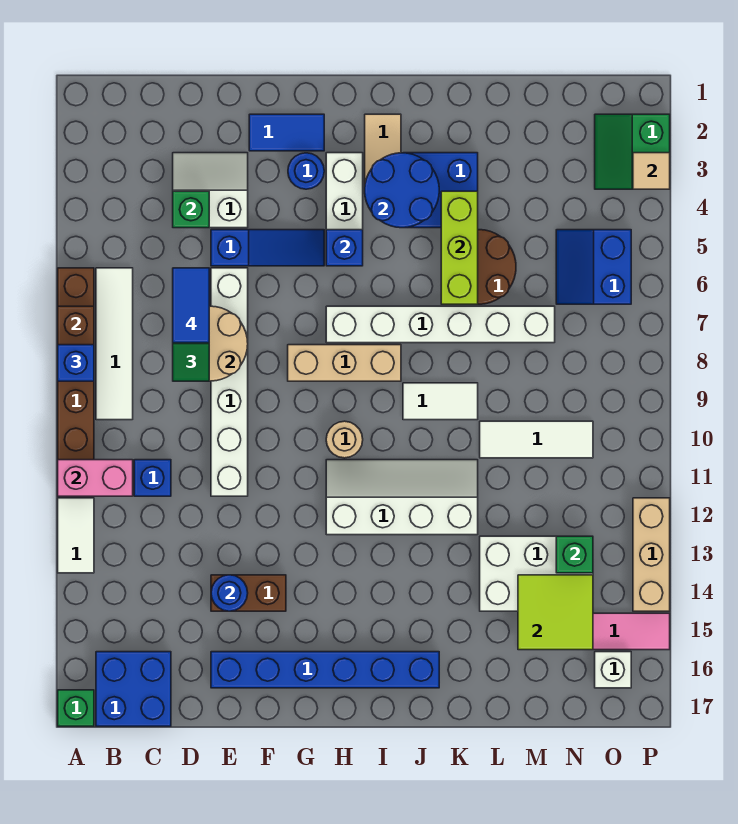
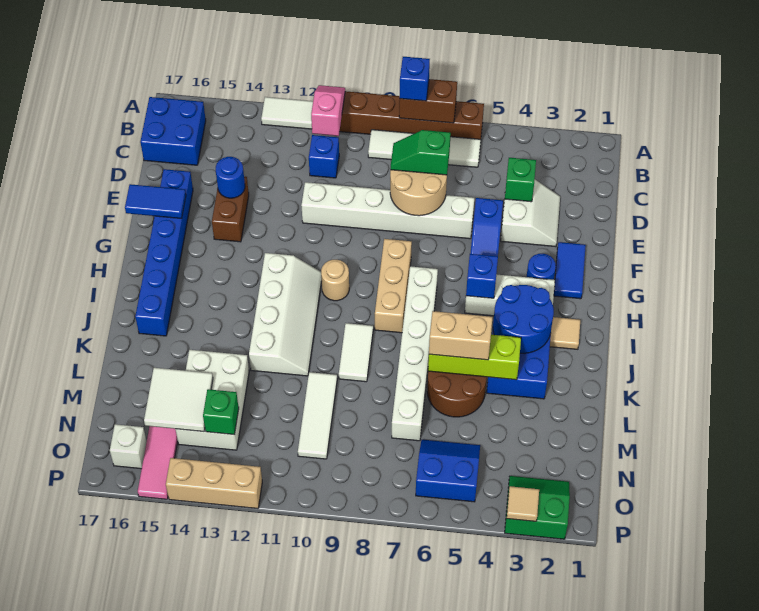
pink brick A11:B11 level 2 -> pink slope A11:B11 level 2 top B
green brick A17 level 1 -> none
blue tile D6:D7 level 4 -> blue tile F16:F17 level 2
none -> tan brick K5:K6 level 3
lime tile M14:N15 level 2 -> white tile M14:N15 level 2

